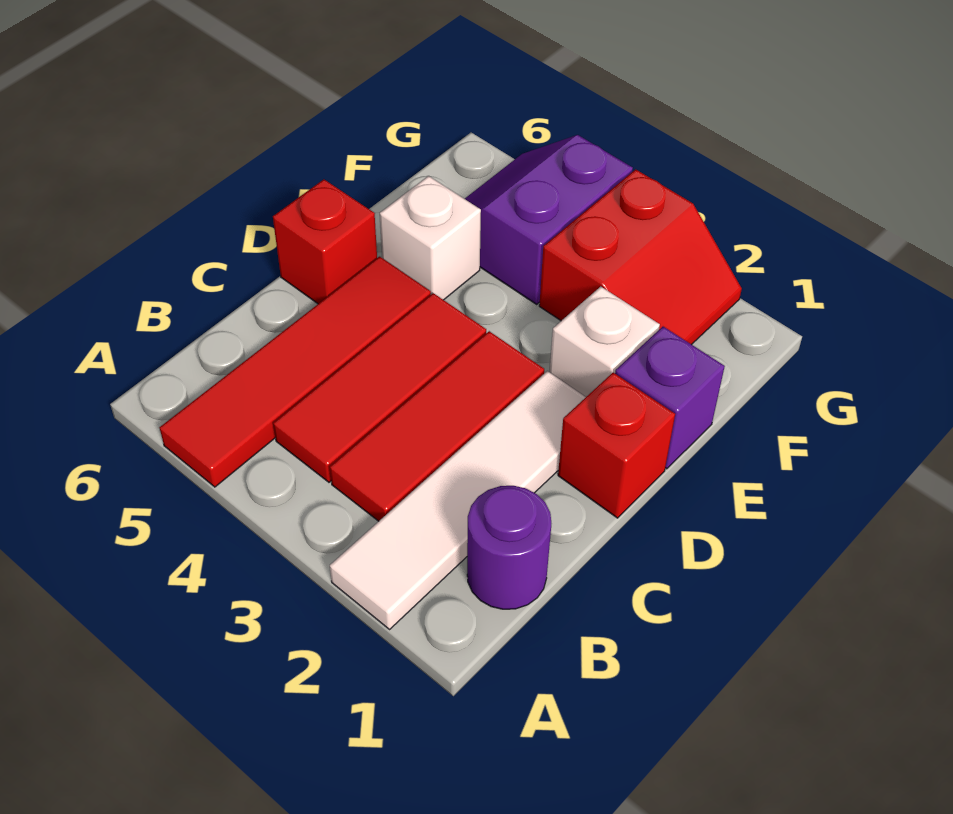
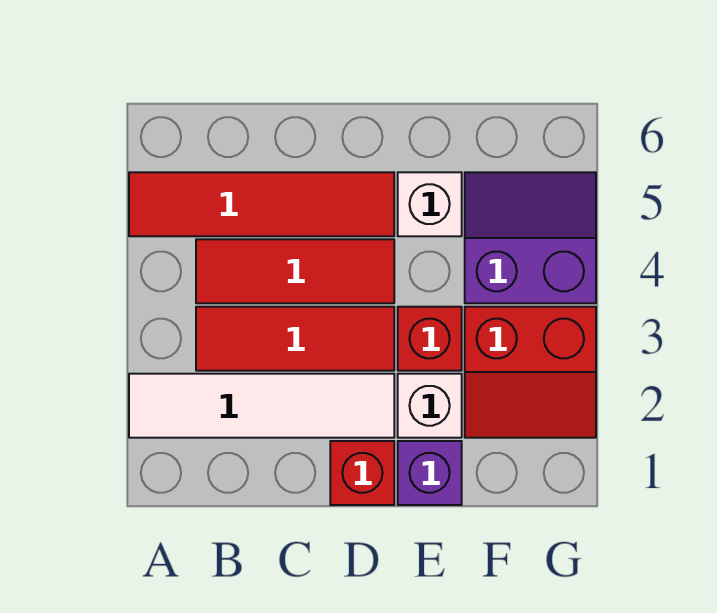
purple round brick B1 level 1 -> none
red brick D6 level 1 -> red brick E3 level 1

